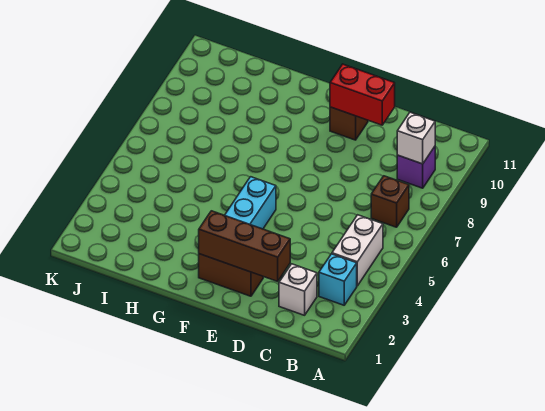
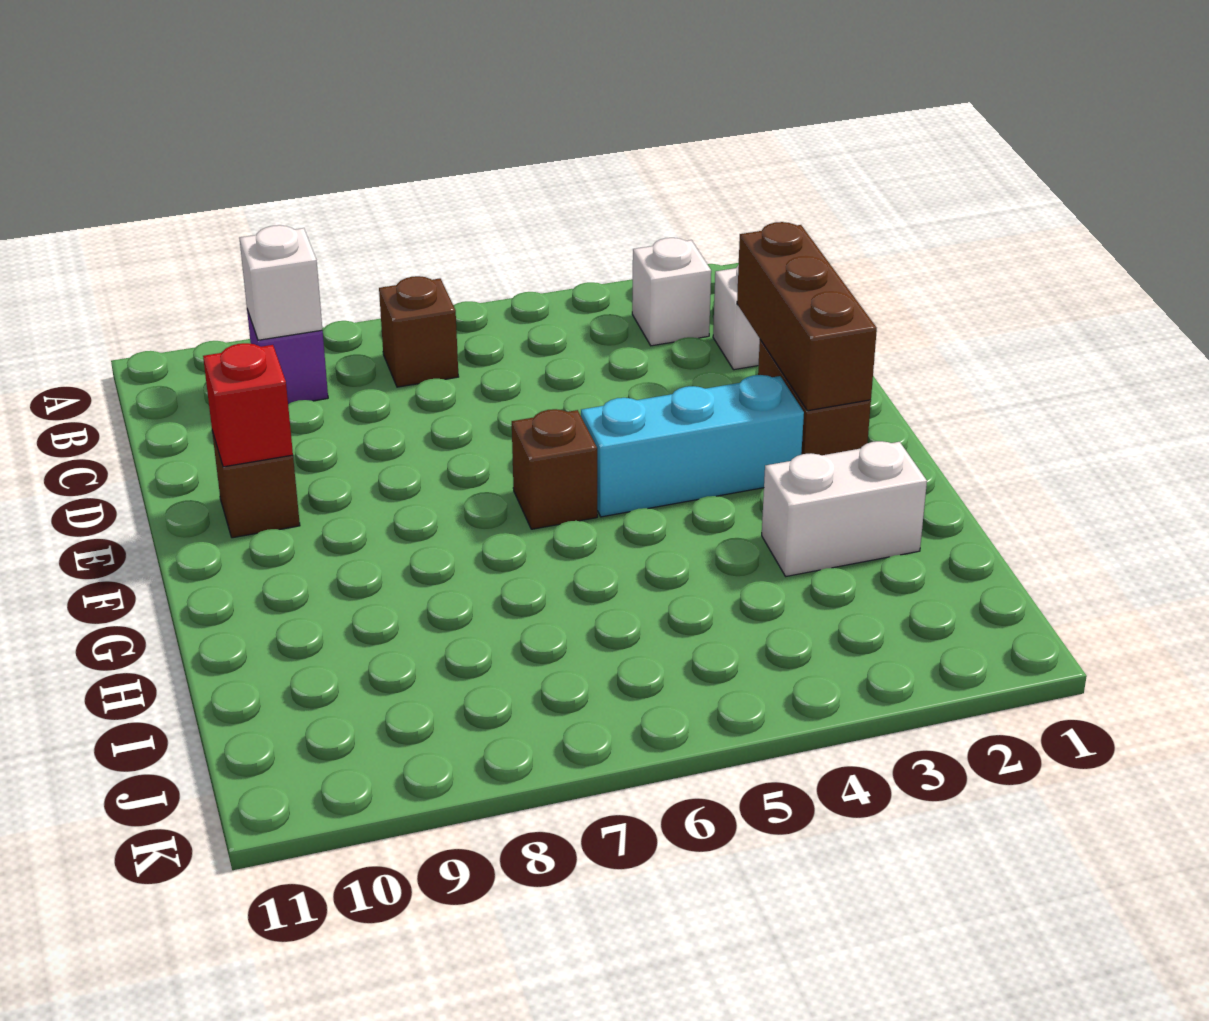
cyan brick B3 level 1 -> white brick B3 level 1
white brick B4:B5 level 1 -> white brick H2:H3 level 1
red brick D10:E10 level 2 -> red brick E10 level 2
none -> brown brick F6 level 1

